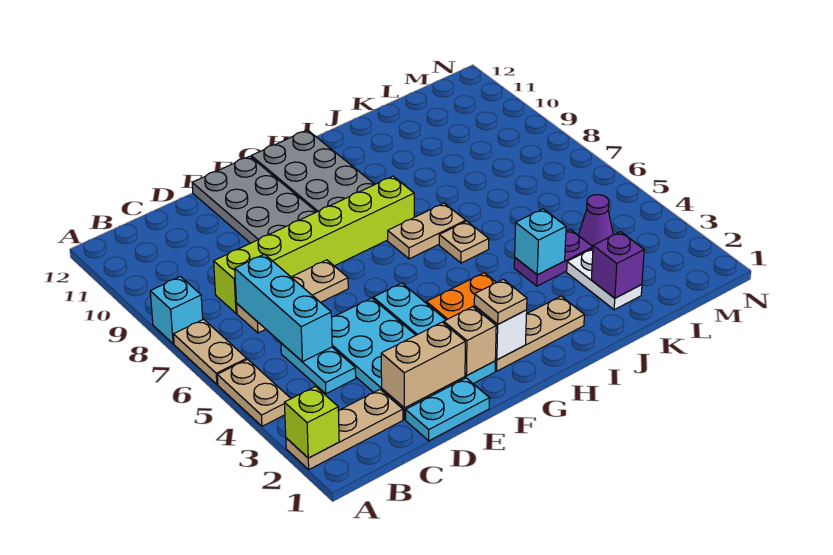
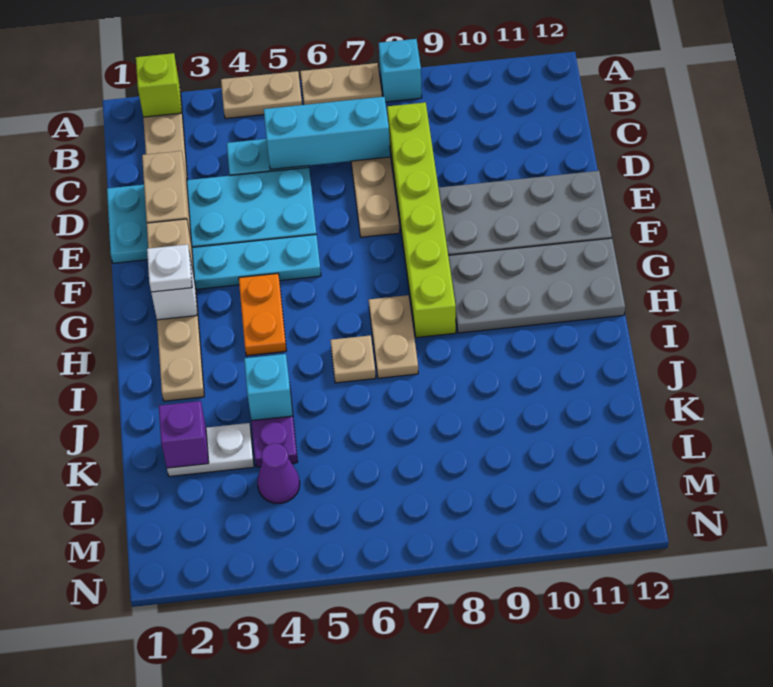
tan plate G2 level 3 -> white plate G2 level 3

